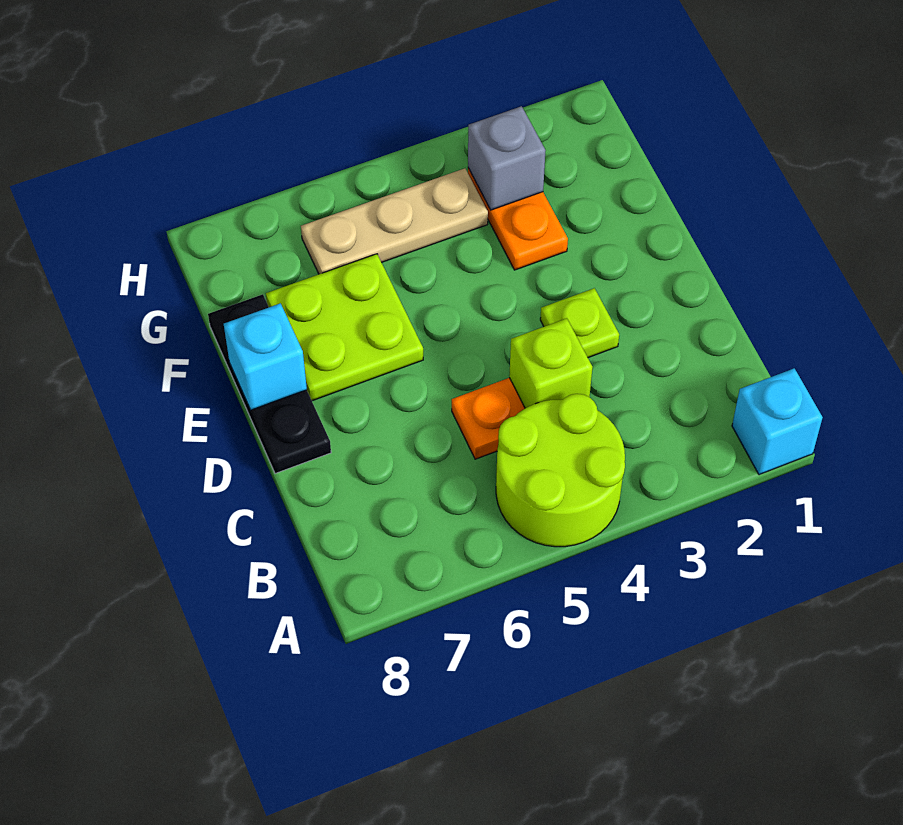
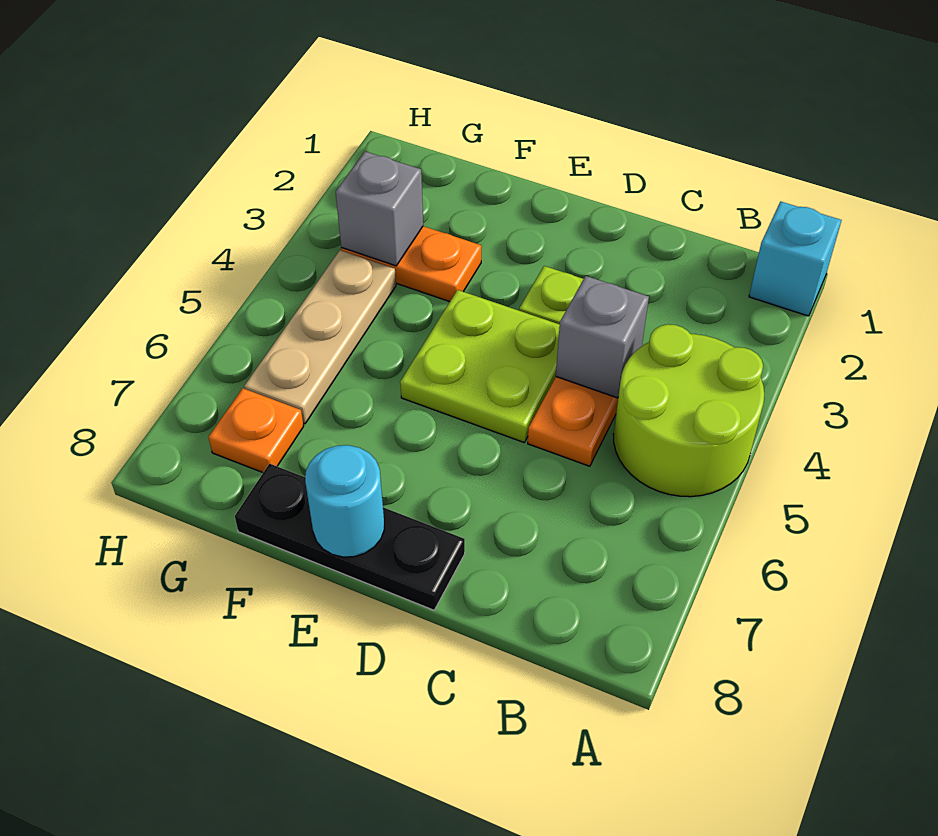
lime brick C4 level 2 -> grey brick C4 level 2
lime plate E6:F7 level 1 -> lime plate D4:E5 level 1
cyan brick E8 level 2 -> cyan round brick E8 level 2
none -> orange plate G7 level 1

